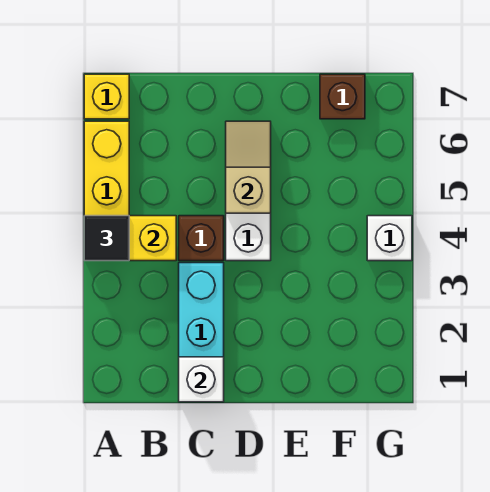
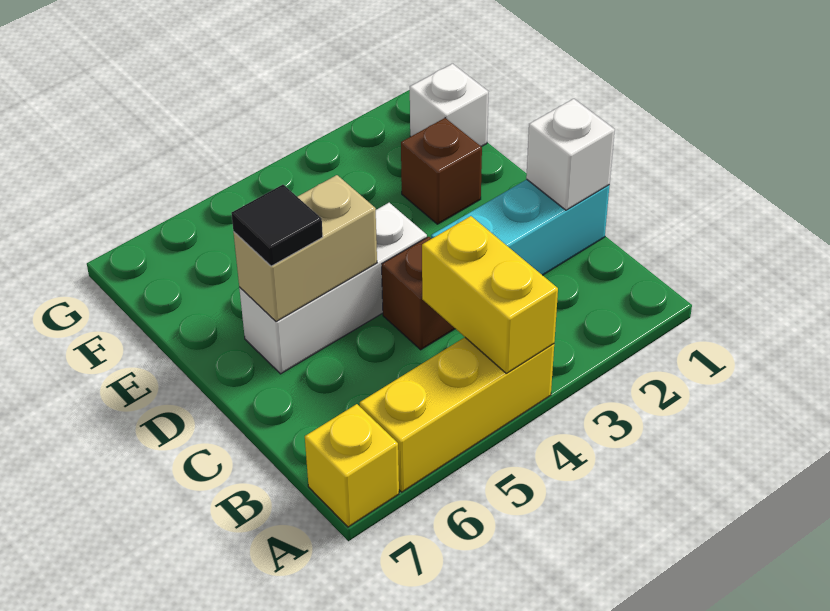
black tile A4 level 3 -> black tile D6 level 3
tan slope D5:D6 level 2 top 5 -> tan brick D5:D6 level 2
brown brick F7 level 1 -> brown brick E2 level 1
white brick G4 level 1 -> white brick F1 level 1

